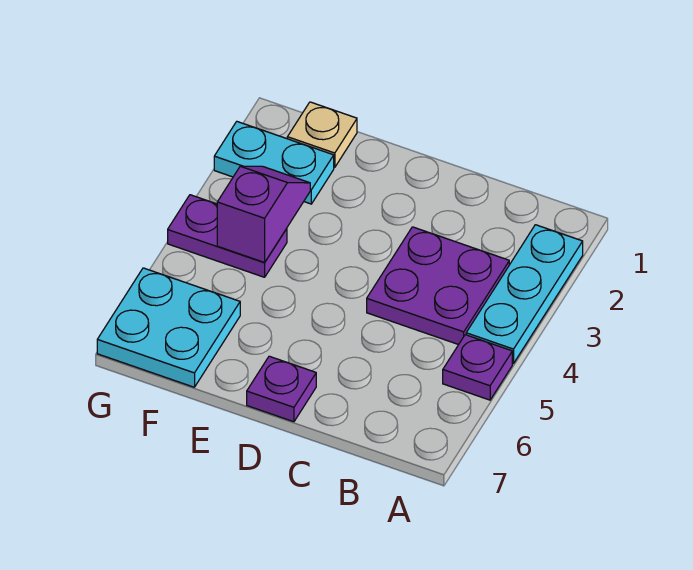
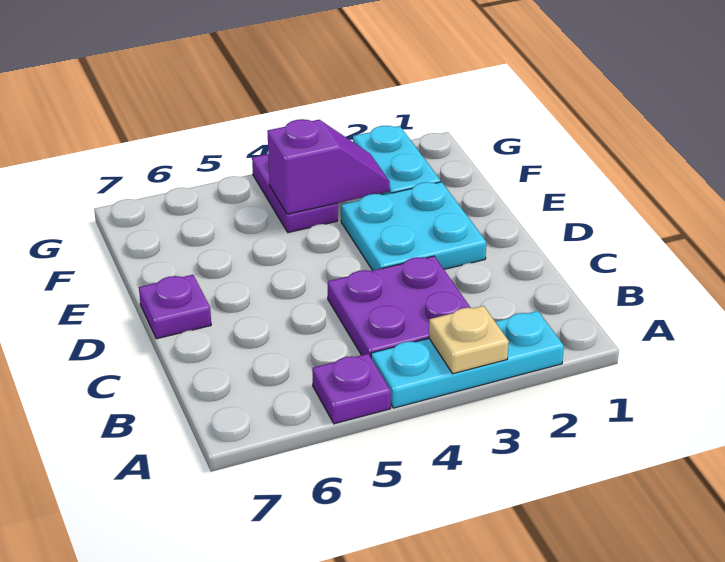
tan plate F1 level 1 -> tan plate A3 level 2
cyan plate F6:G7 level 1 -> cyan plate D2:E3 level 1

